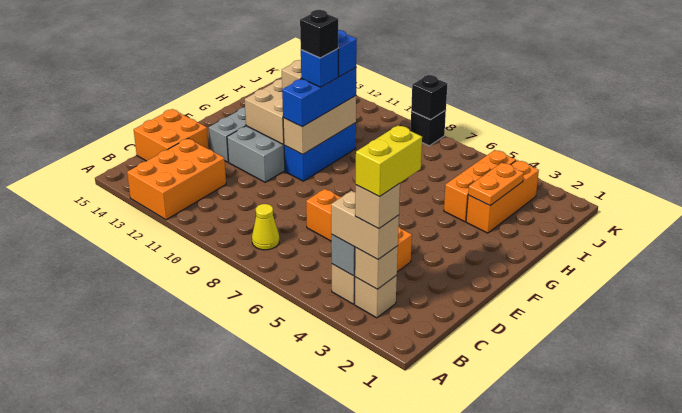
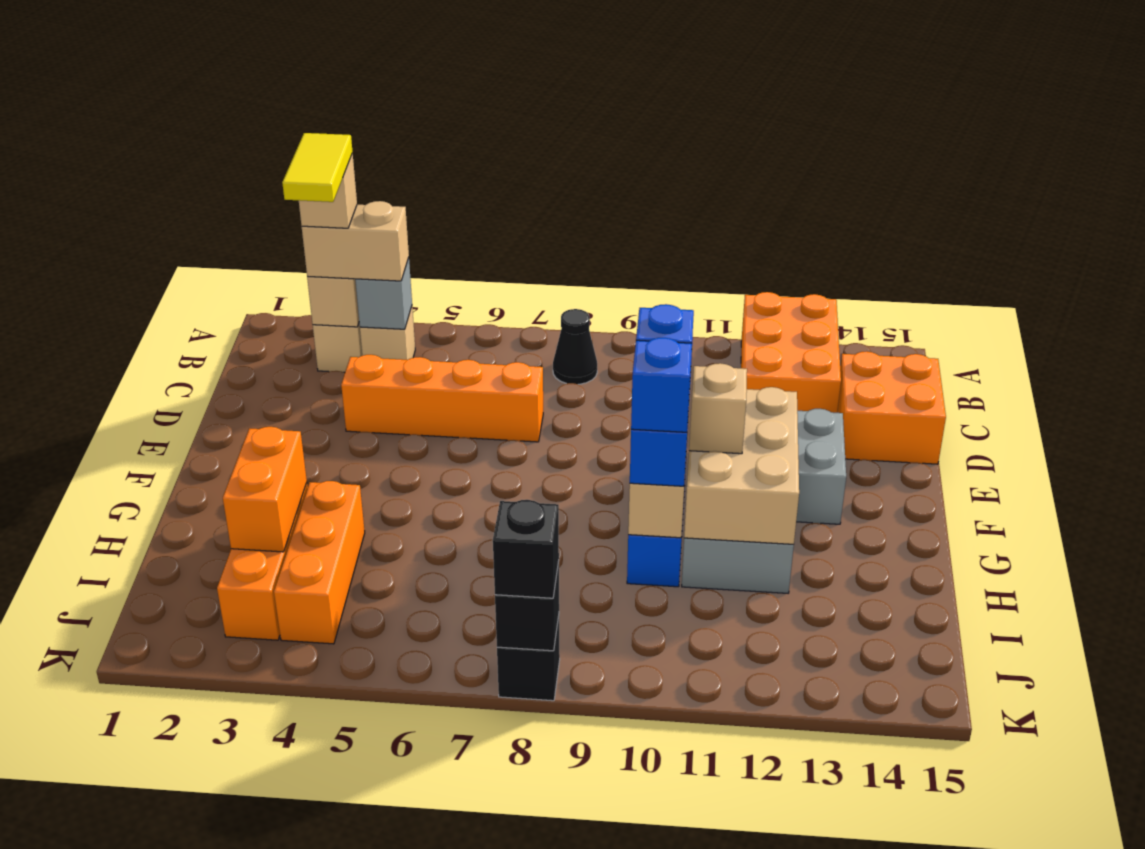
yellow brick B3:C3 level 5 -> yellow tile B3:C3 level 5
yellow cone B8 level 1 -> black cone B8 level 1
black brick G10 level 5 -> black brick K8 level 3
orange plate H3:I3 level 2 -> orange brick H3:I3 level 2

